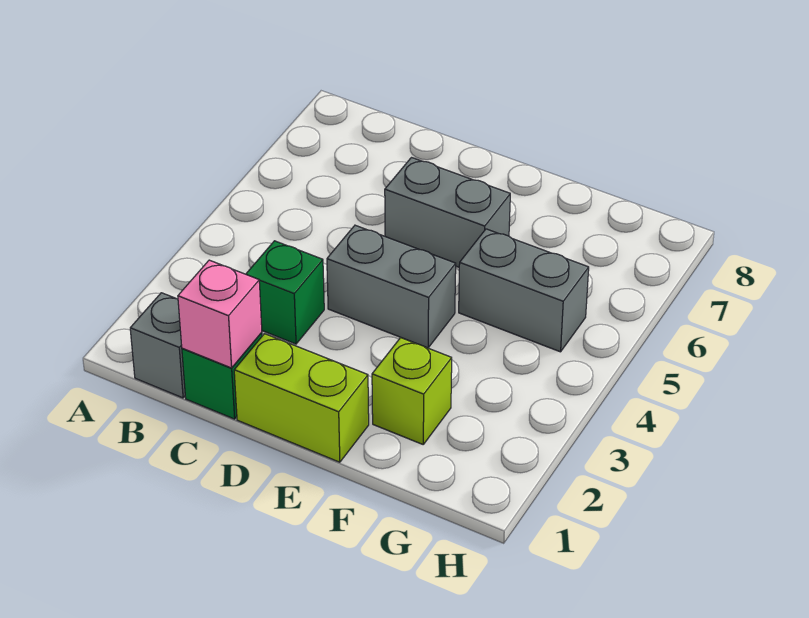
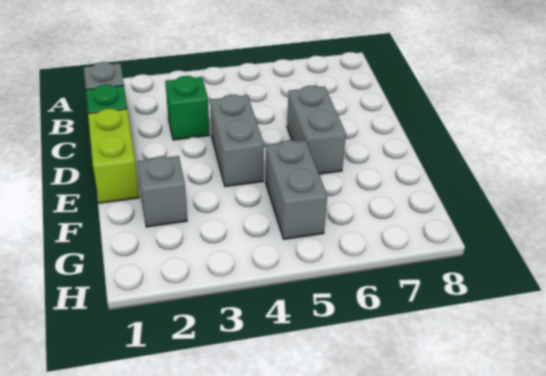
pink brick C1 level 2 -> none
lime brick F2 level 1 -> grey brick F2 level 1

